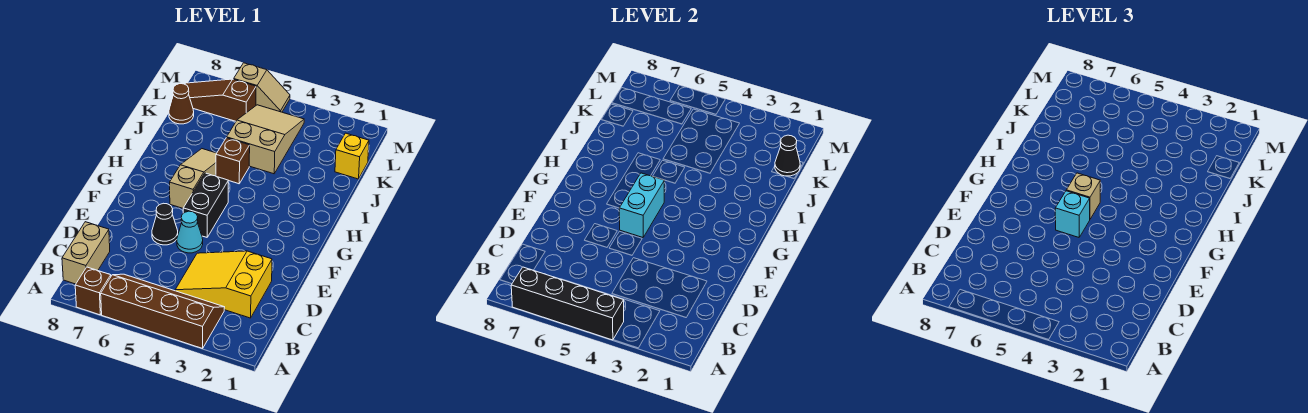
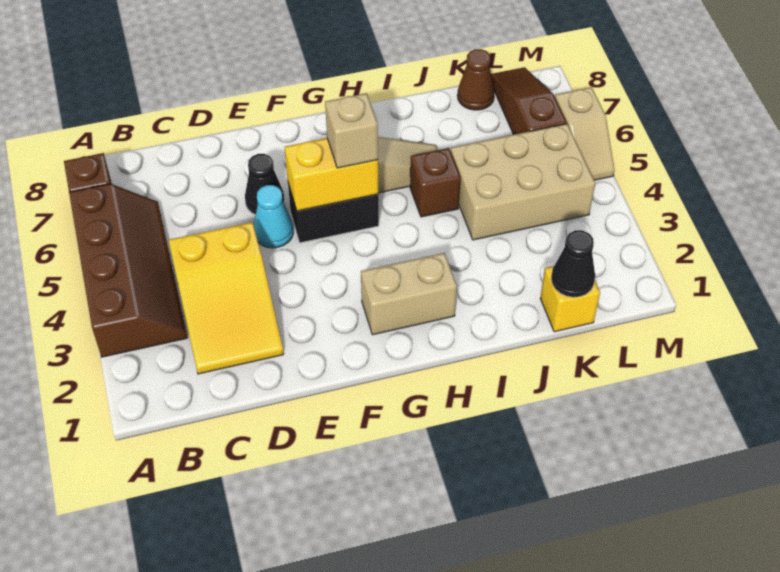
black brick A4:A7 level 2 -> none
tan brick B8:C8 level 1 -> tan brick G2:H2 level 1
yellow slope C2:D4 level 1 top 2 -> yellow slope C2:D4 level 1 top 4
cyan brick F5:G5 level 2 -> yellow brick F5:G5 level 2
cyan brick F5 level 3 -> none
tan slope J4:L5 level 1 top J -> tan brick J4:L5 level 1

